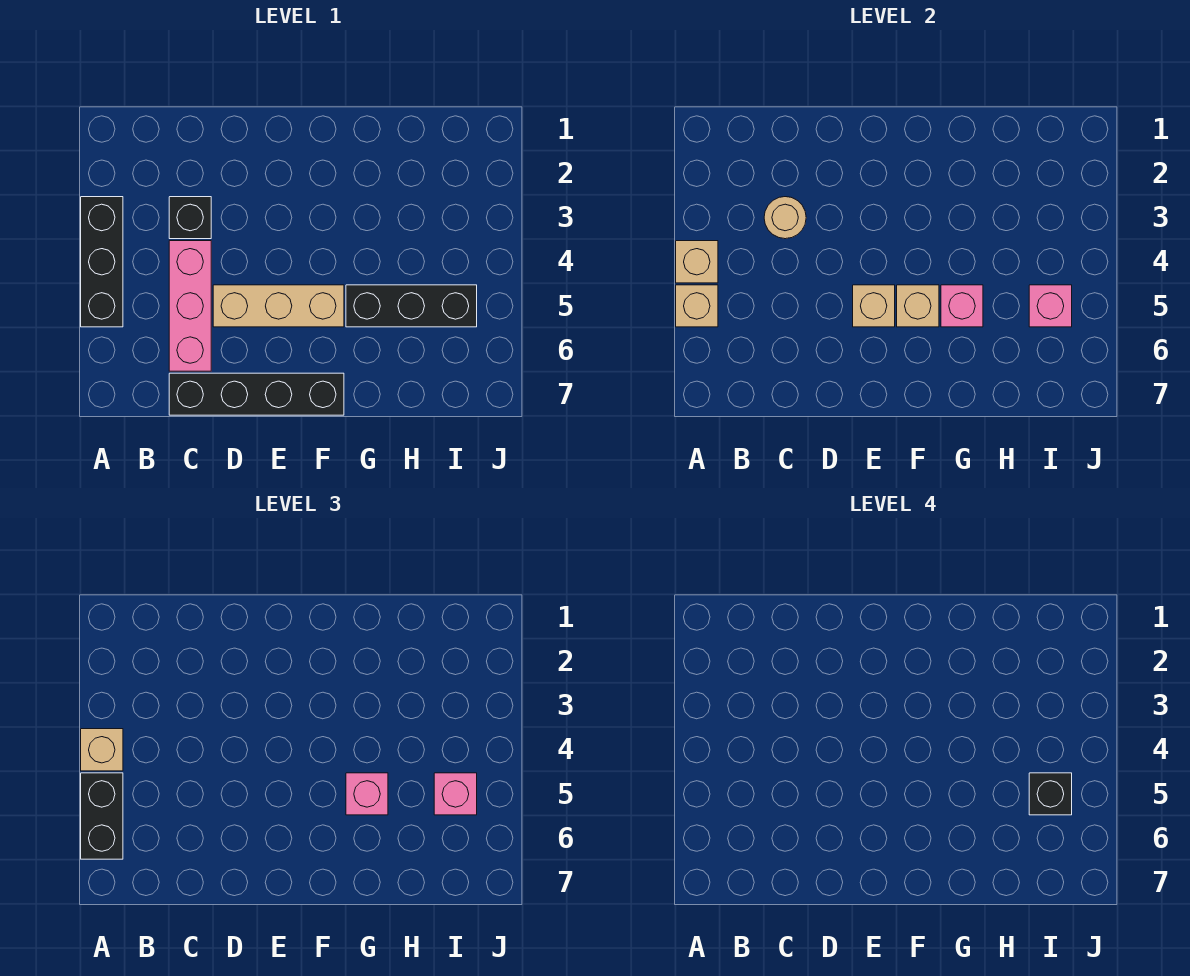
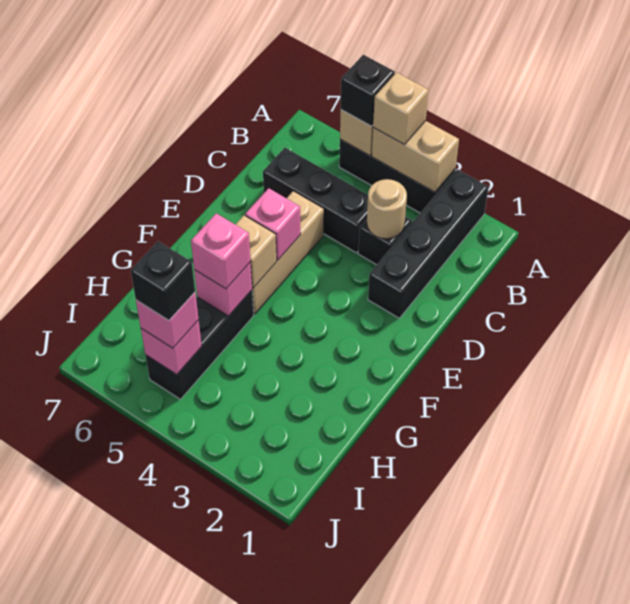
tan brick A4 level 2 -> tan brick A3:A4 level 2
black brick A5:A6 level 3 -> black brick A5 level 3
pink brick C4:C6 level 1 -> black brick C4:C6 level 1
black brick C7:F7 level 1 -> black brick A2:D2 level 1
tan brick E5 level 2 -> pink brick E5 level 2

